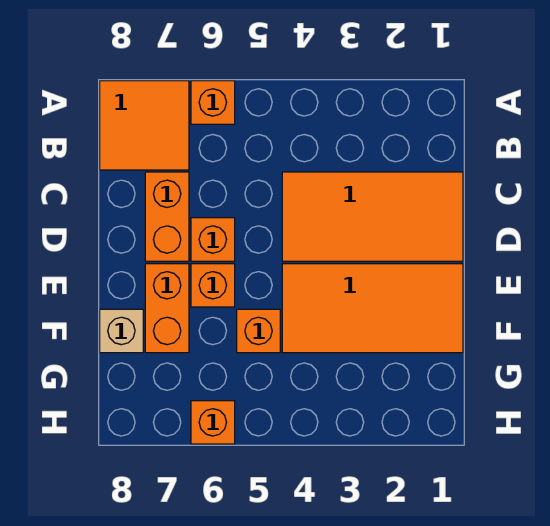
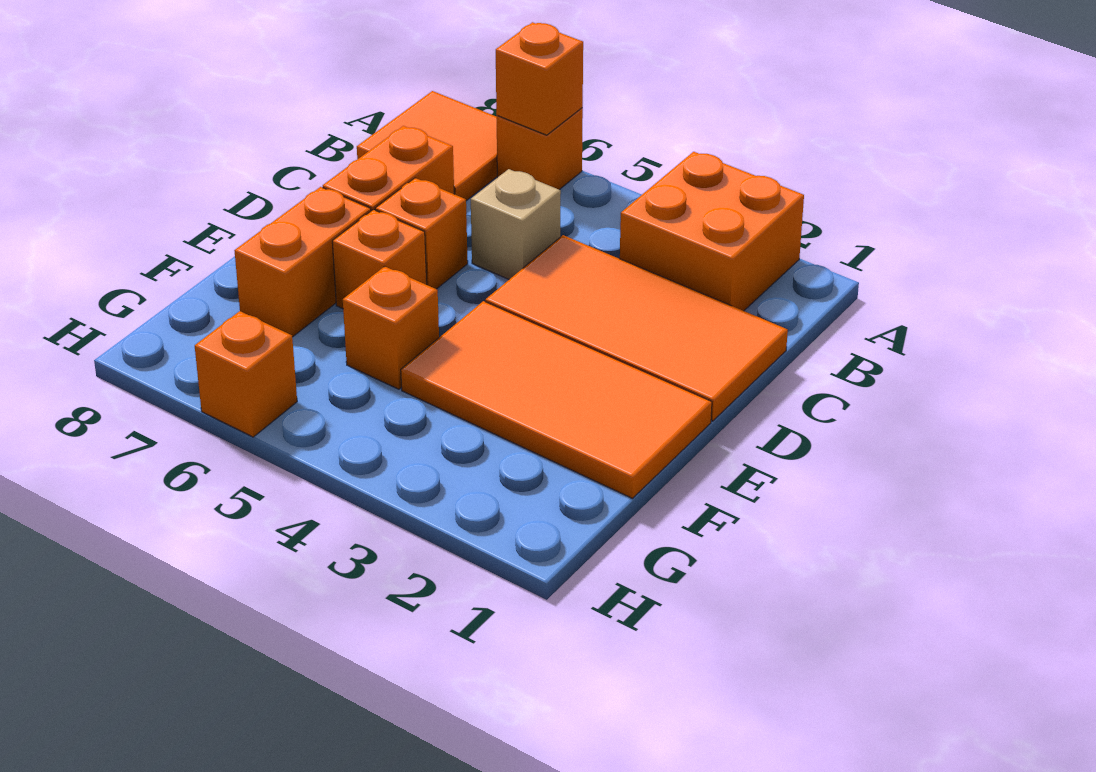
none -> orange brick A2:B3 level 1
none -> orange brick A6 level 2
tan brick F8 level 1 -> tan brick C5 level 1

